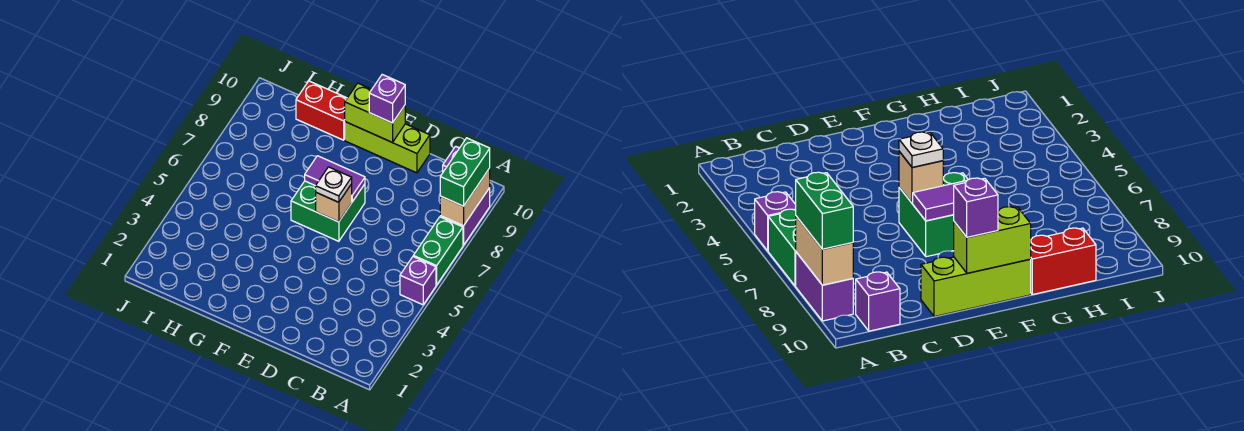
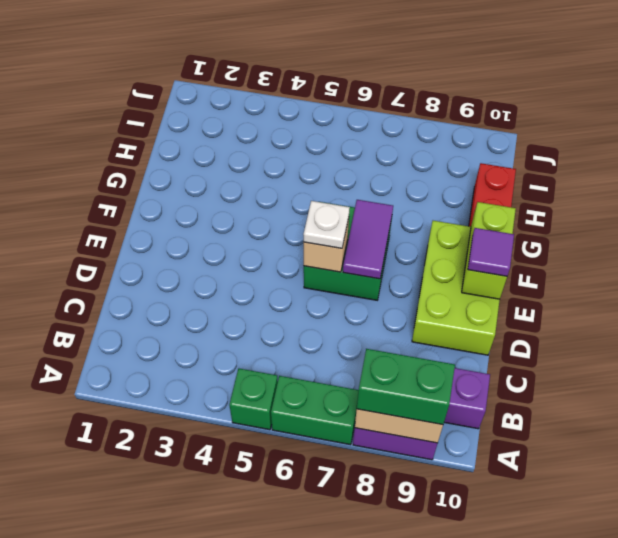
purple brick A5 level 1 -> green brick A5 level 1
lime brick D10:F10 level 1 -> lime brick D9:F10 level 1
purple brick E10 level 3 -> purple tile E10 level 3

